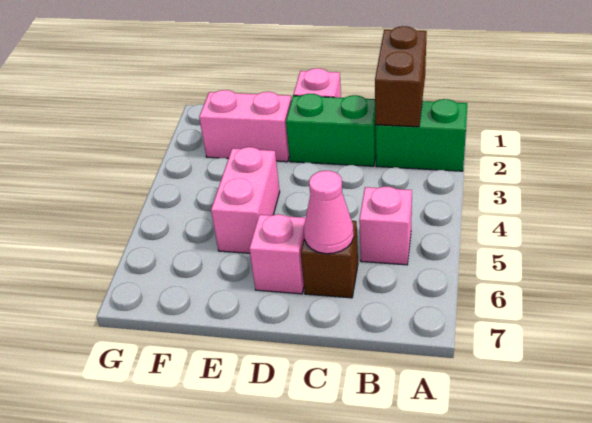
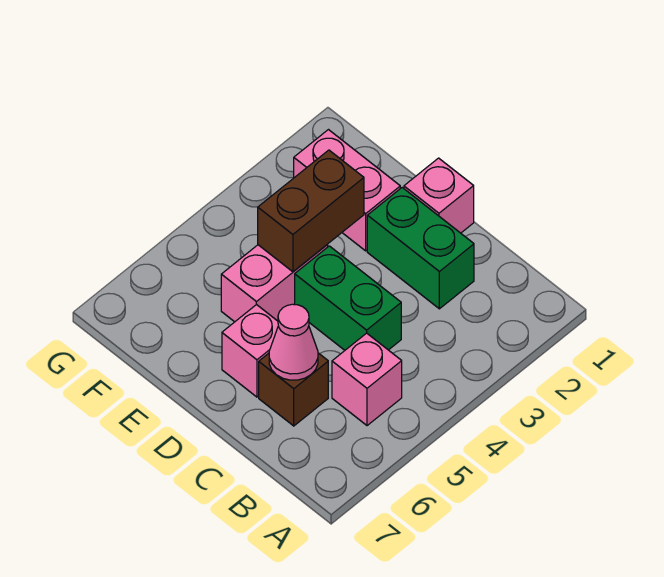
green brick A2:B2 level 1 -> green brick C4:D4 level 1
brown brick B1:B2 level 2 -> brown brick E3:E4 level 2

